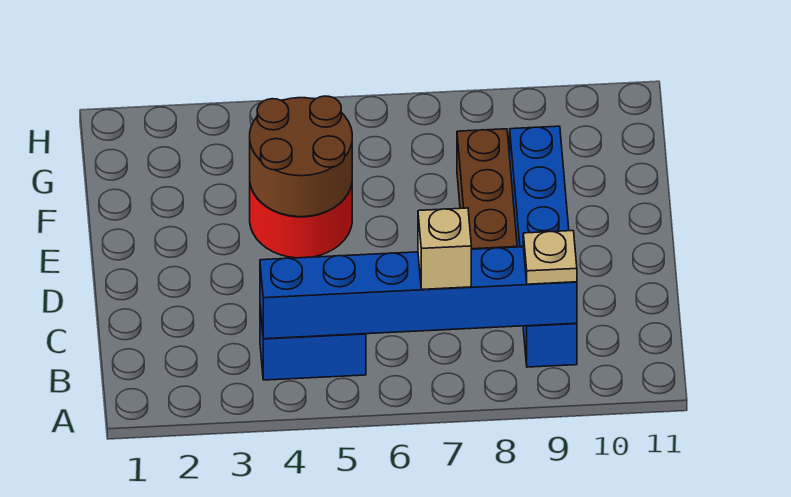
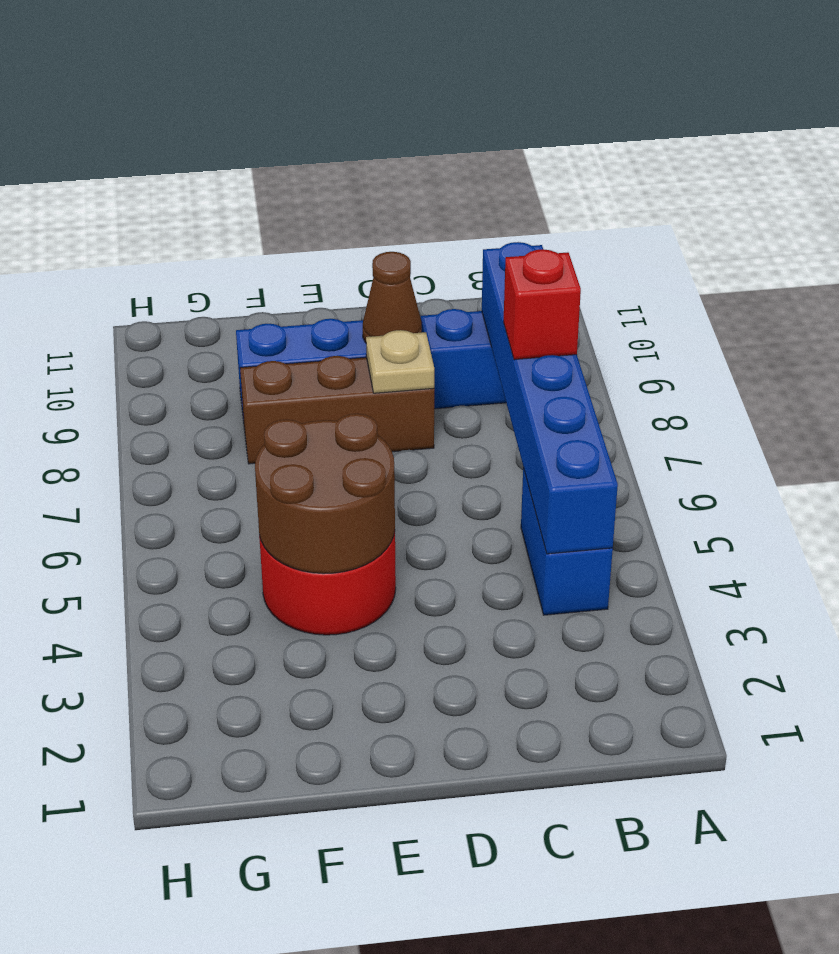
tan brick B7 level 3 -> red brick B7 level 3
tan plate B9 level 3 -> tan plate D8 level 2
none -> brown cone D9 level 2

